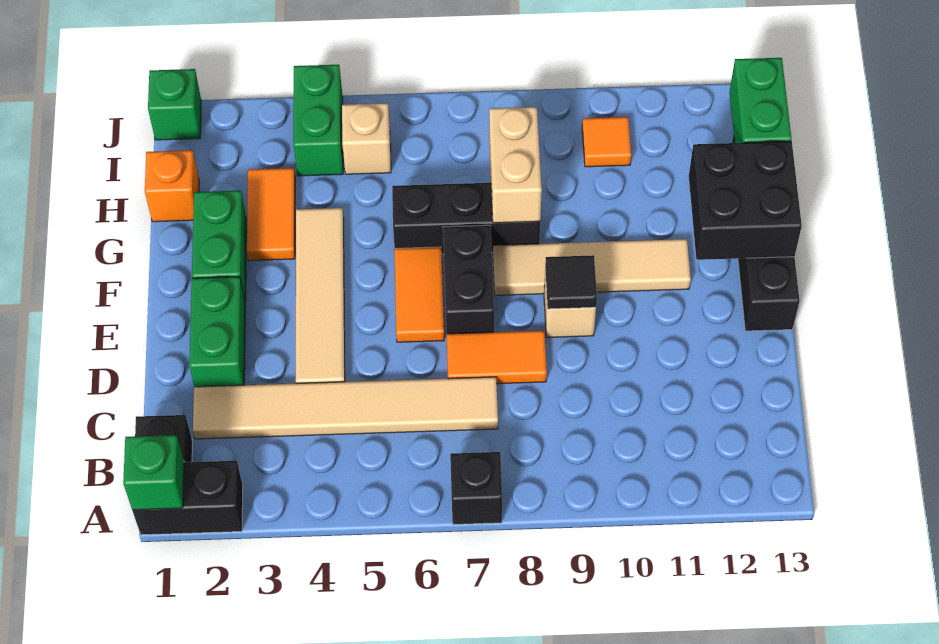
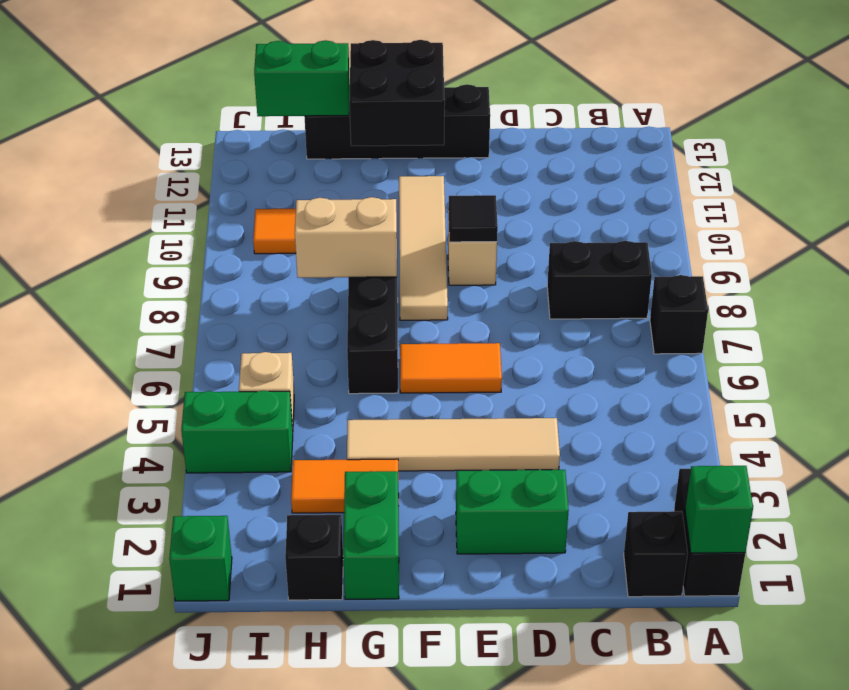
tan tile C2:C7 level 1 -> none
orange tile D7:D8 level 1 -> none
black brick E7:F7 level 1 -> black brick B8:C8 level 1
green brick F2:G2 level 1 -> green brick G1:G2 level 1
orange brick H1 level 1 -> black brick H1 level 1

